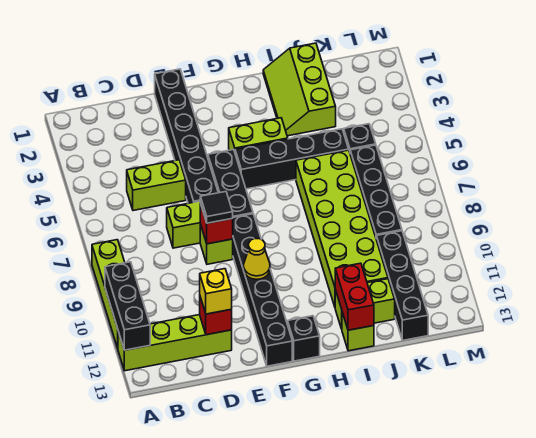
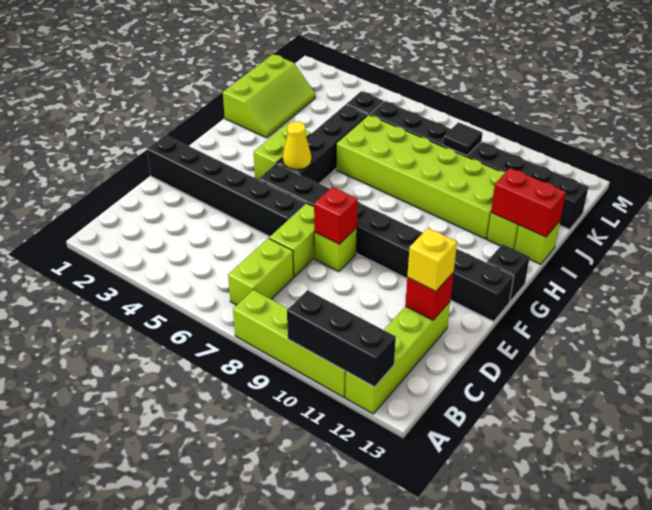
lime brick C5:D5 level 1 -> lime brick B7:C7 level 1
black tile E8 level 3 -> black tile K9 level 2
yellow cone F10 level 2 -> yellow cone G5 level 2
lime slope I1:J3 level 1 top J -> lime slope I1:K2 level 1 top 1

